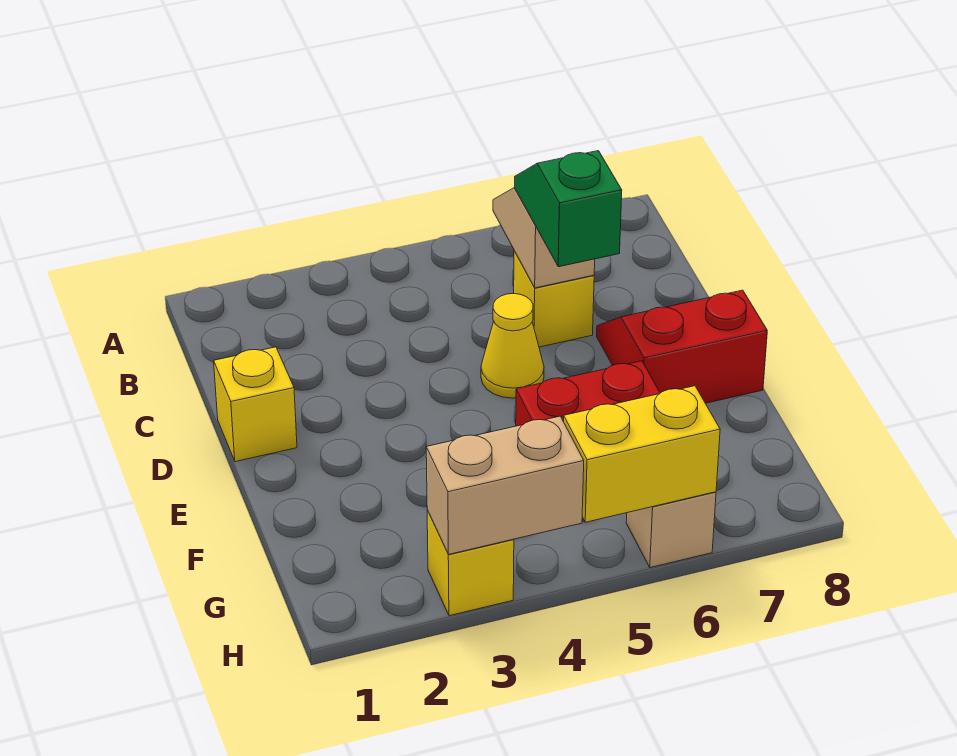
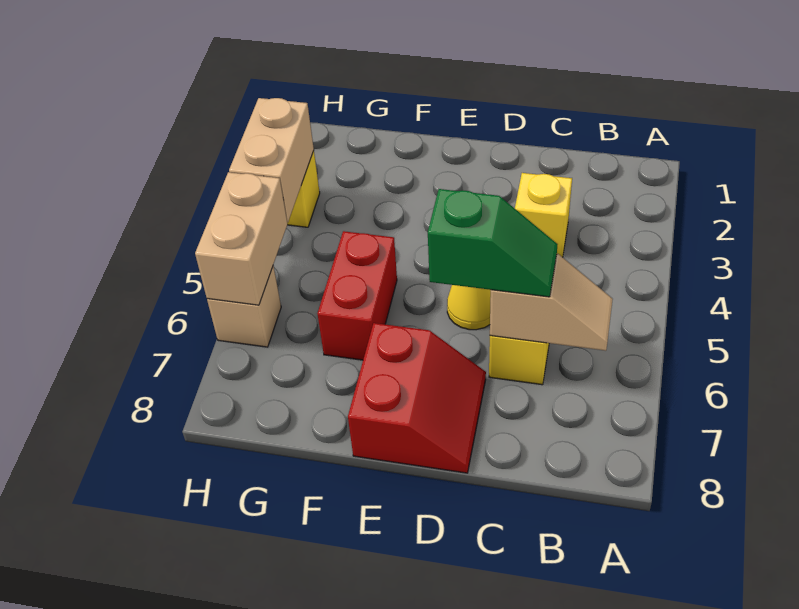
yellow brick D1 level 1 -> yellow brick C3 level 1
yellow brick H5:H6 level 2 -> tan brick H5:H6 level 2

